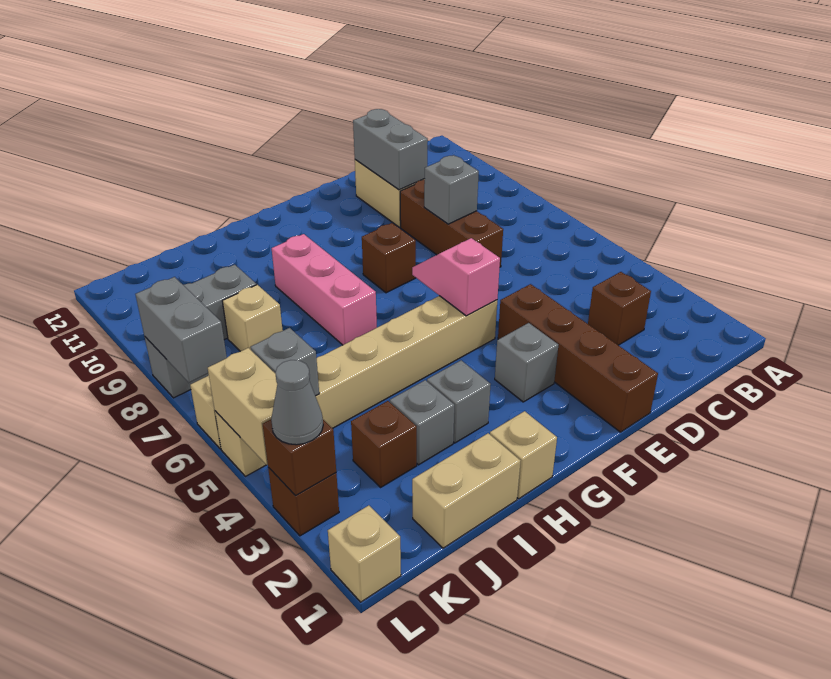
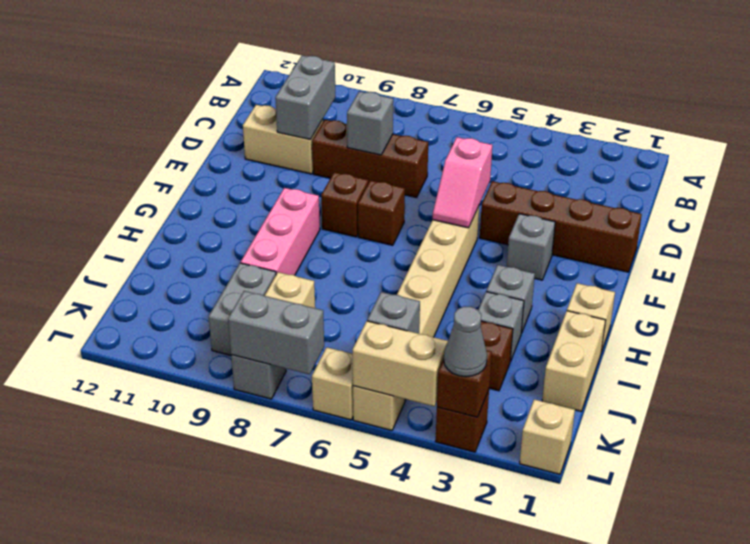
brown brick C3 level 1 -> brown brick F7 level 1
grey brick D10:D11 level 2 -> grey brick C10:D10 level 2
pink slope F5:F6 level 2 top 5 -> pink slope E5:F5 level 2 top E
pink brick H7:H9 level 1 -> pink brick G9:I9 level 1

